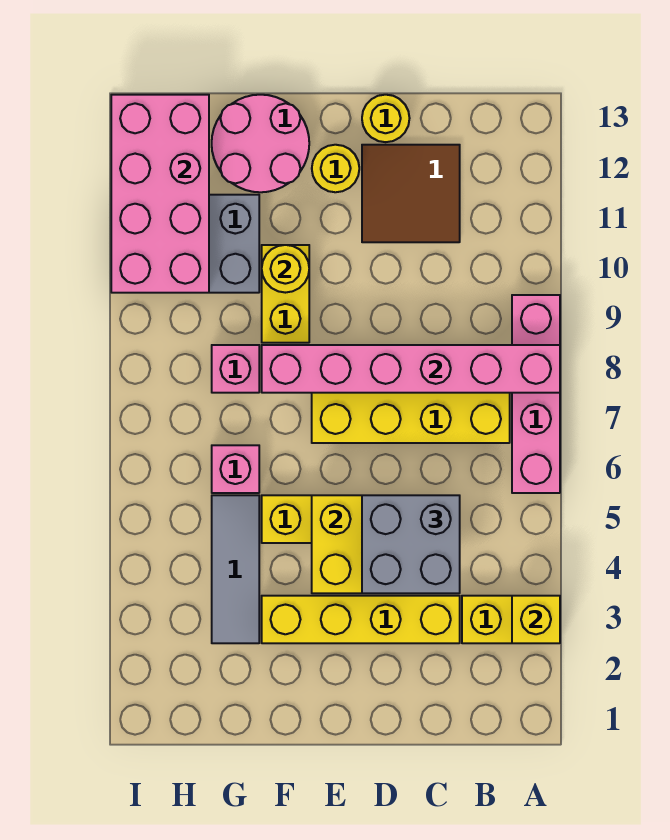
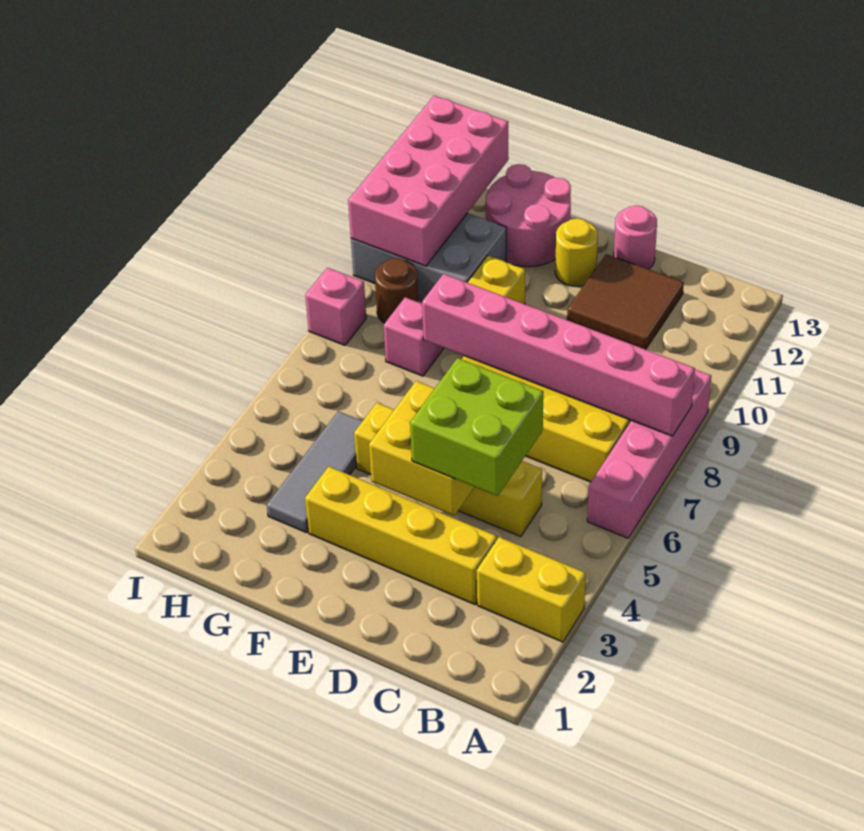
yellow brick A3 level 2 -> none
grey brick C4:D5 level 3 -> lime brick C4:D5 level 3
yellow round brick D13 level 1 -> pink round brick D13 level 1
yellow round brick F10 level 2 -> none
pink brick G6 level 1 -> pink brick I8 level 1
none -> brown round brick H9 level 1

